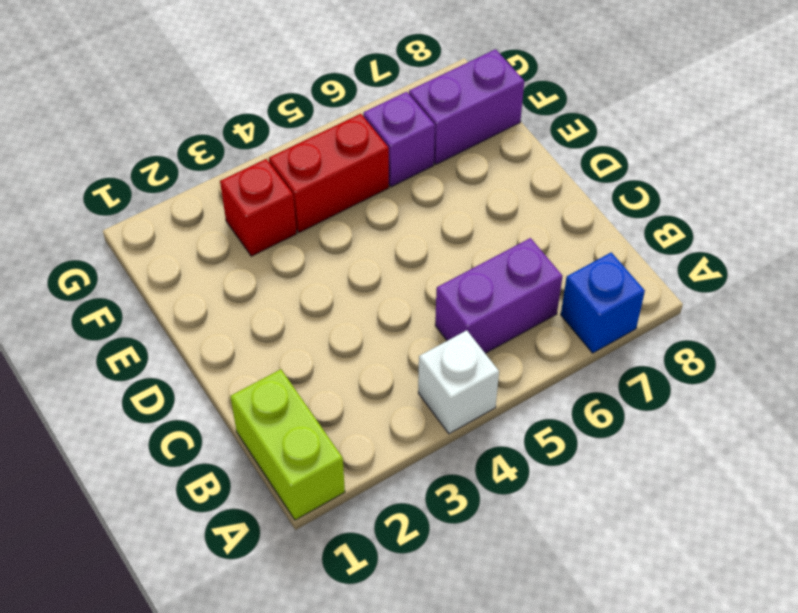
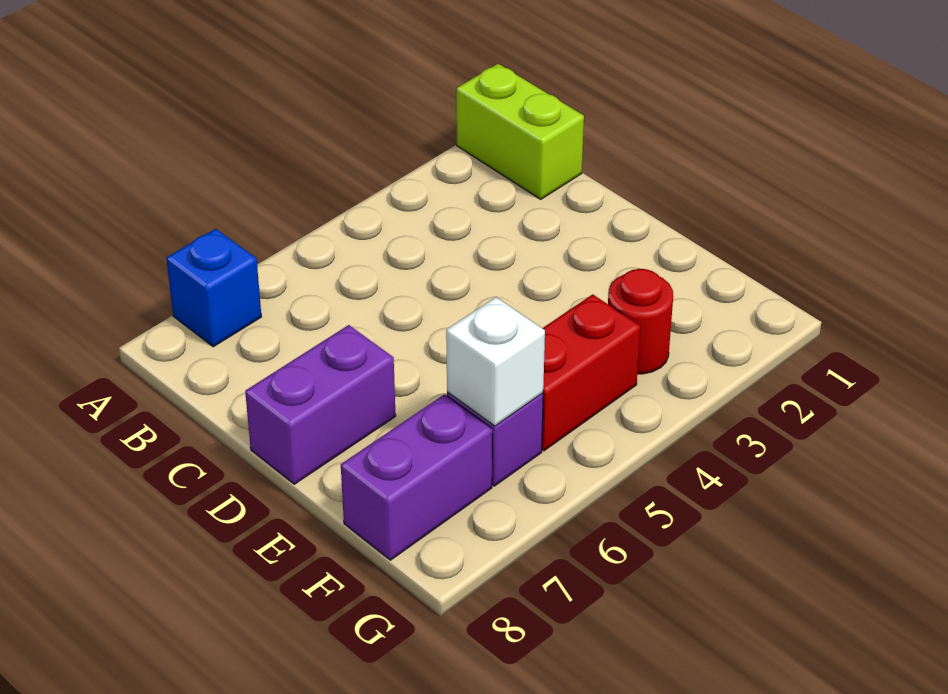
white brick A4 level 1 -> white brick F6 level 2
purple brick B5:B6 level 1 -> purple brick D7:D8 level 1
red brick F3 level 1 -> red round brick F3 level 1

